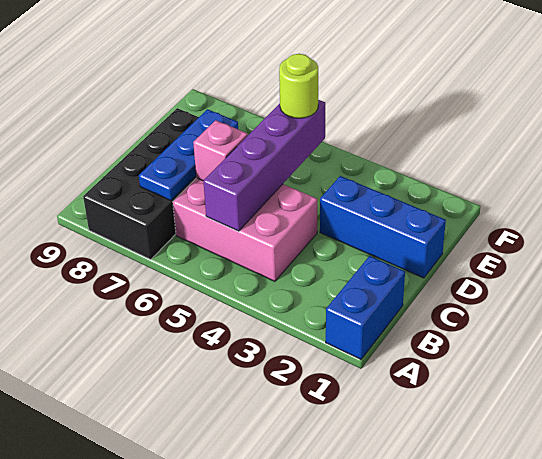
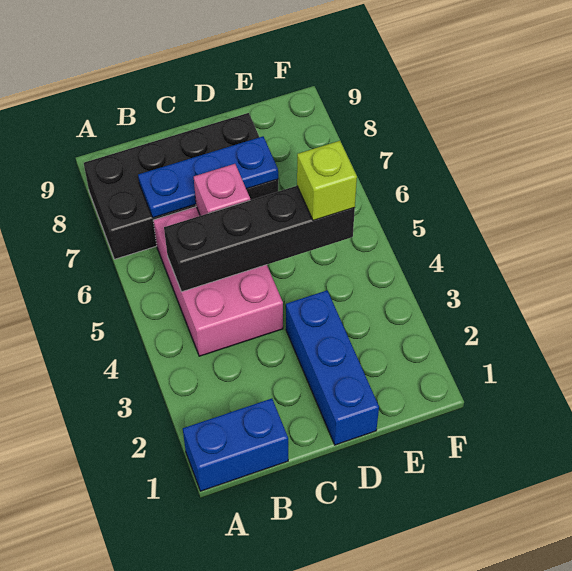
purple brick B5:E5 level 2 -> black brick B5:E5 level 2
lime round brick E5 level 3 -> lime brick E5 level 3

